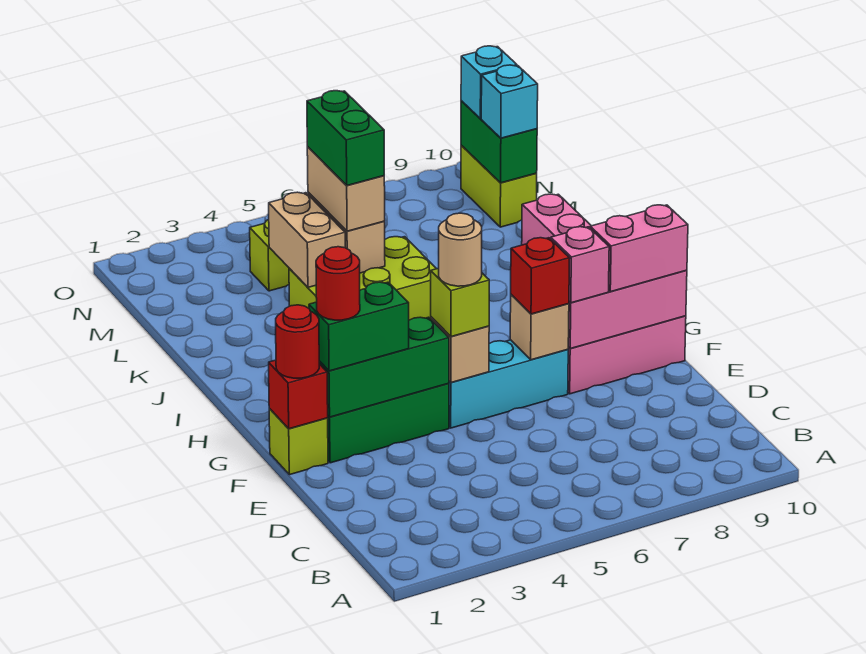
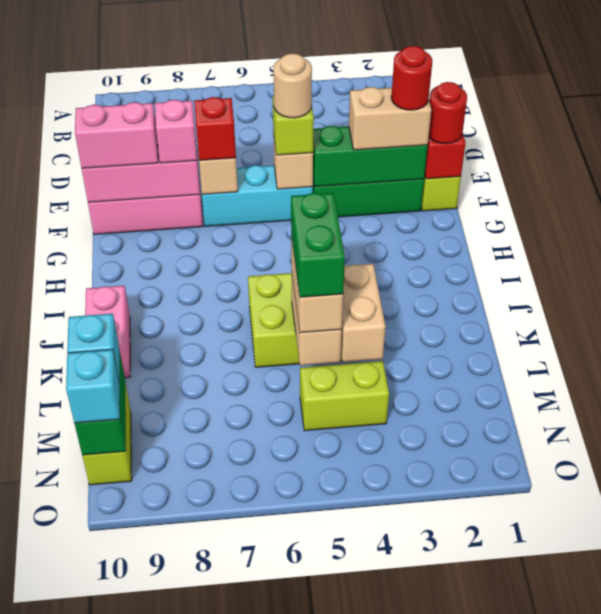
green brick F2:F3 level 3 -> tan brick F2:F3 level 3

